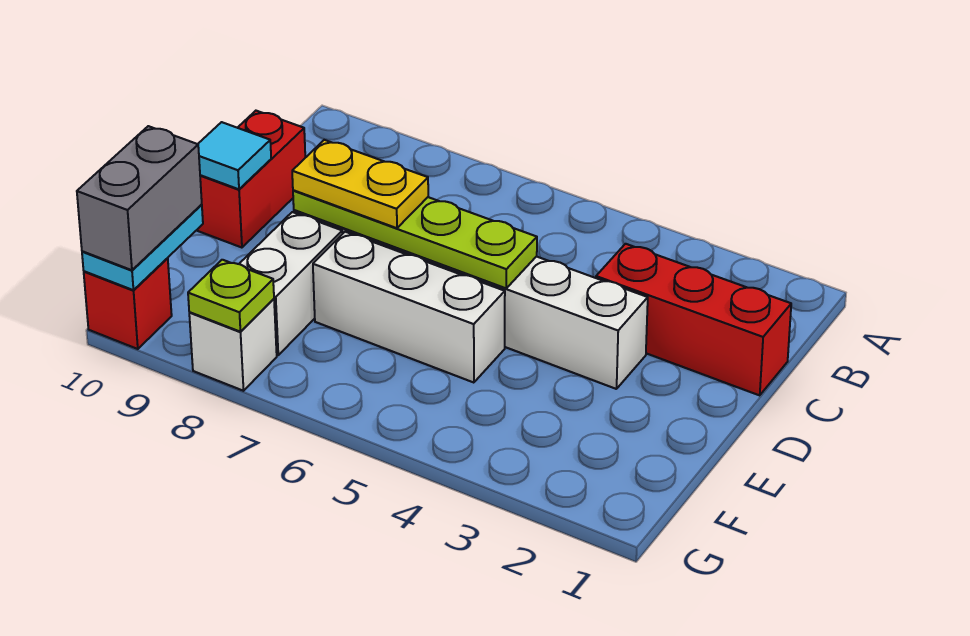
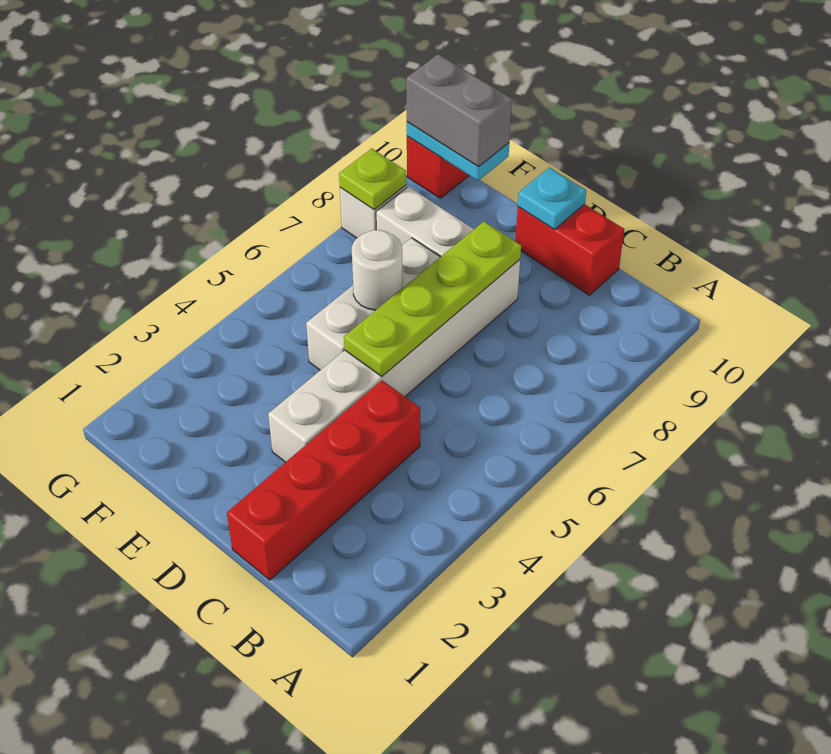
red brick C1:C3 level 1 -> red brick C1:C4 level 1
yellow plate D7:D8 level 3 -> none
cyan tile D10 level 2 -> cyan plate D10 level 2
none -> white round brick E6 level 2

